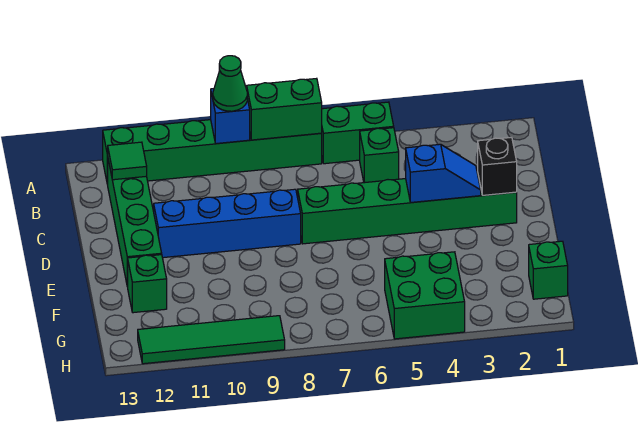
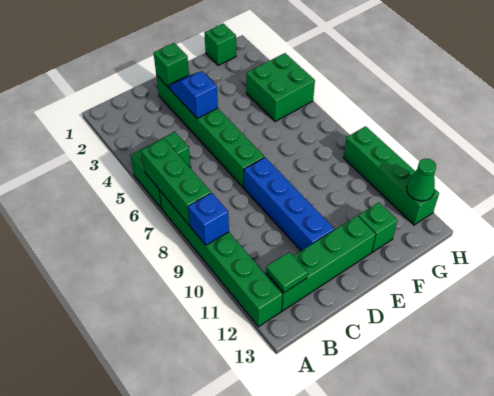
green brick A7:A8 level 2 -> green brick A6:A8 level 2
green cone A9 level 3 -> green cone H12 level 2
black brick D2 level 2 -> green brick D2 level 2
green tile H9:H12 level 1 -> green brick H9:H12 level 1

